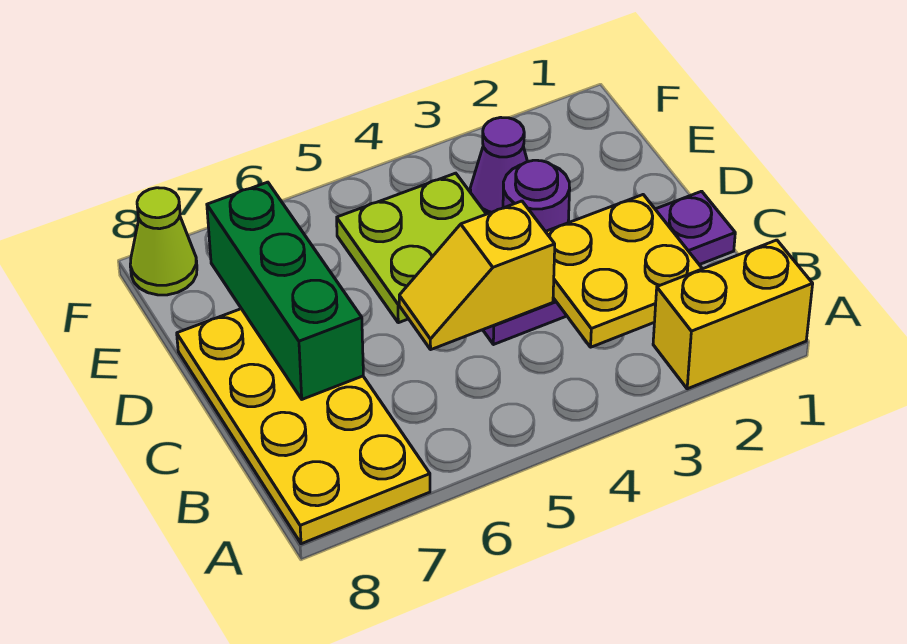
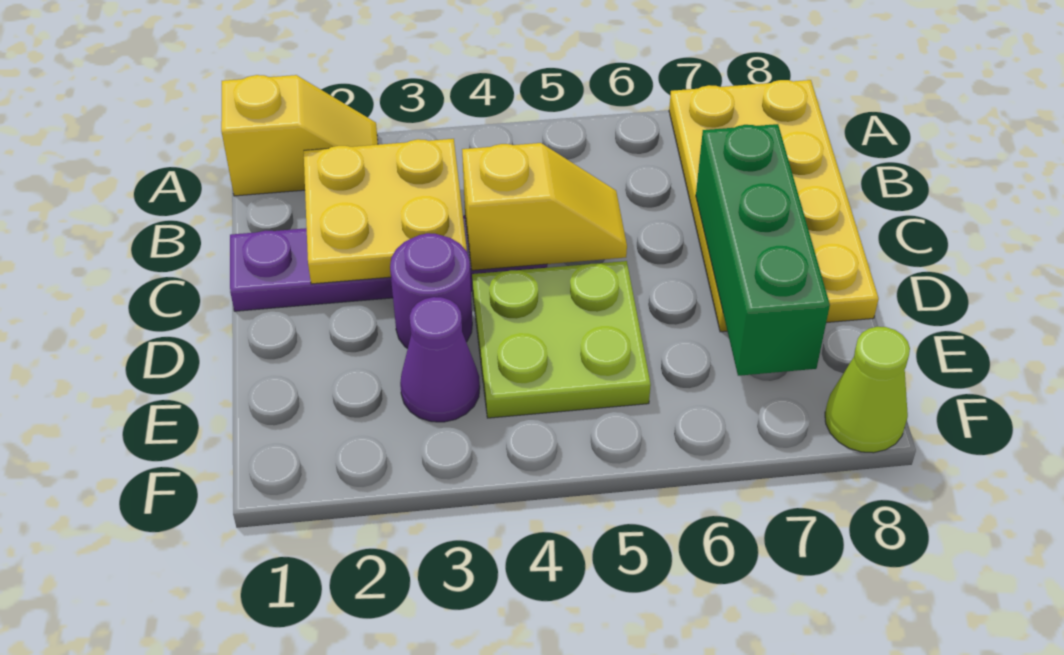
yellow brick A1:A2 level 1 -> yellow slope A1:A2 level 1 top 1

